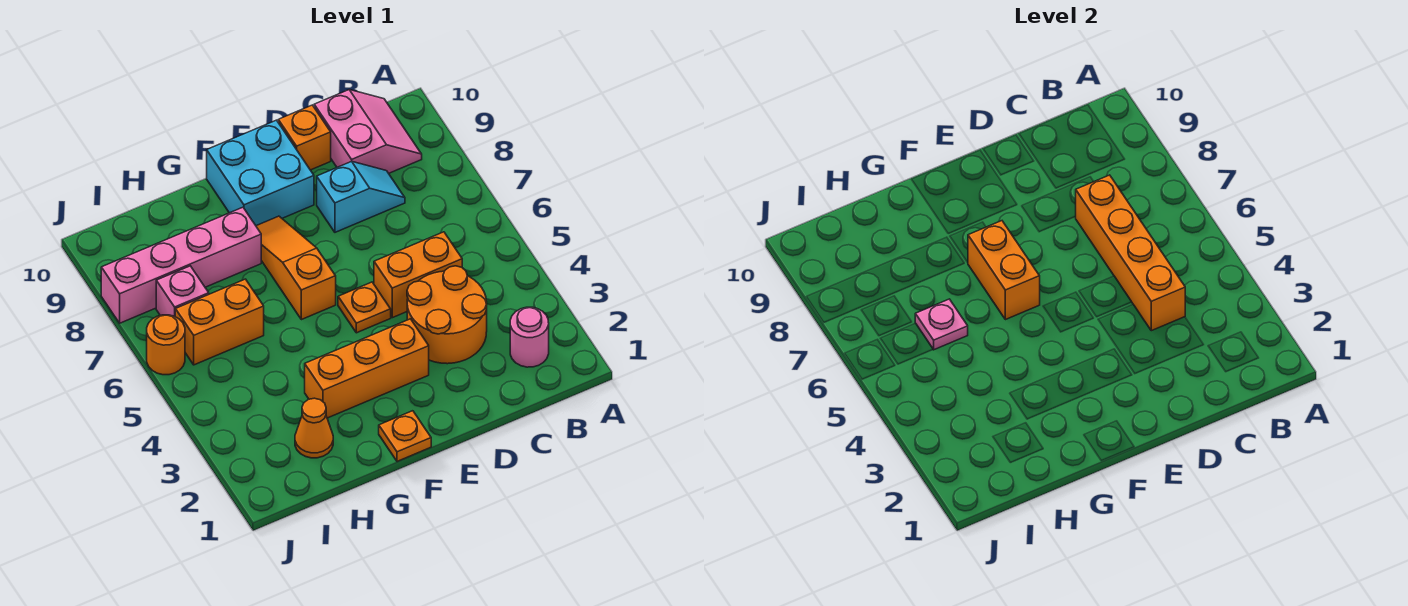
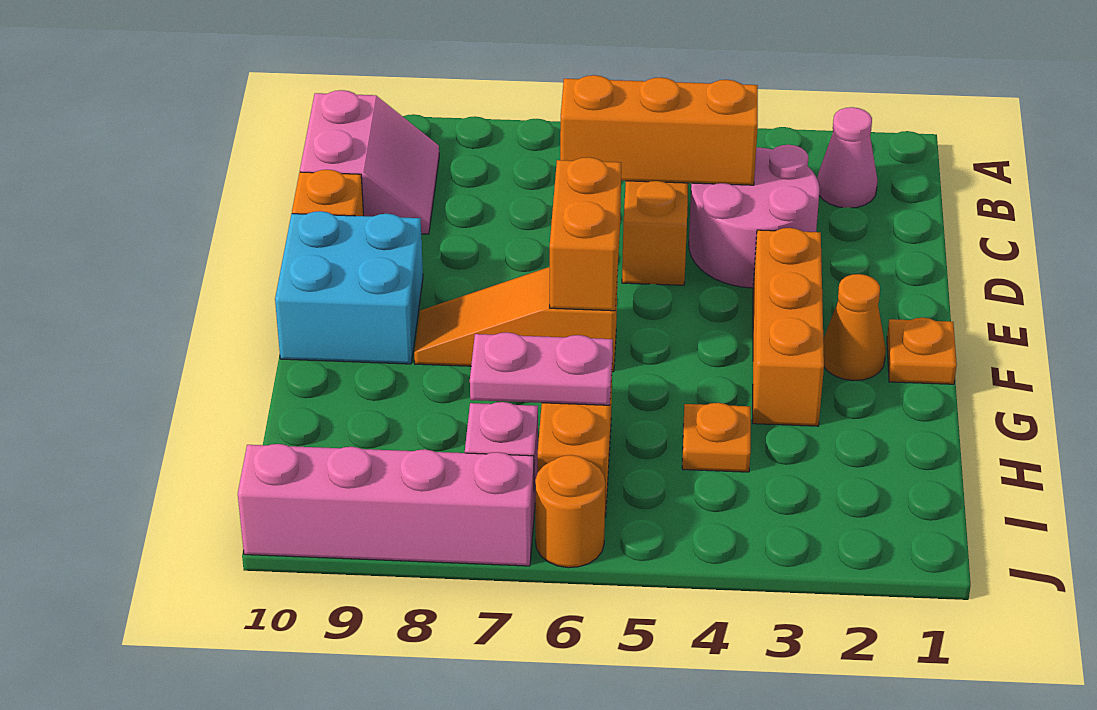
pink round brick B2 level 1 -> pink cone B2 level 1
pink slope B9:C10 level 1 top C -> pink slope B9:C10 level 1 top 10
orange round brick C3:D4 level 1 -> pink round brick C3:D4 level 1
orange brick C4:C7 level 2 -> orange brick C4:C6 level 2
cyan slope C8:D8 level 1 top D -> none
orange plate E5 level 1 -> orange plate H4 level 1
orange brick F6:F7 level 2 -> orange brick E6:F6 level 2
pink brick G8:J8 level 1 -> pink brick J7:J10 level 1
orange cone H2 level 1 -> orange cone F2 level 1
pink plate H6 level 2 -> pink plate H6:H7 level 2

